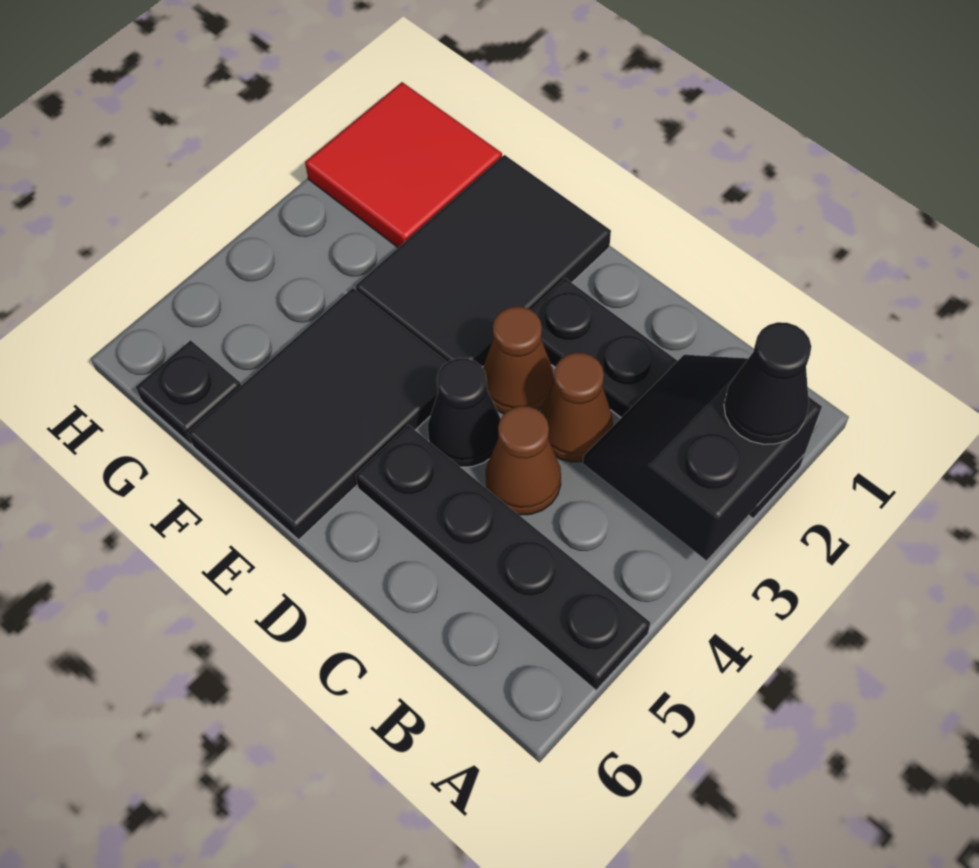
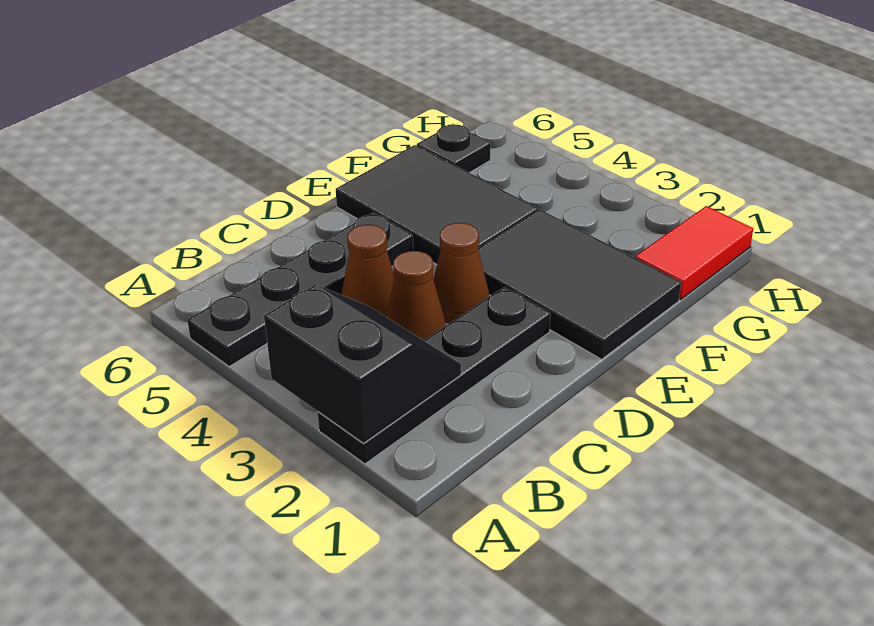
black cone A2 level 3 -> none
black cone D4 level 1 -> none
red tile G1:H2 level 1 -> red tile G1:H1 level 1

